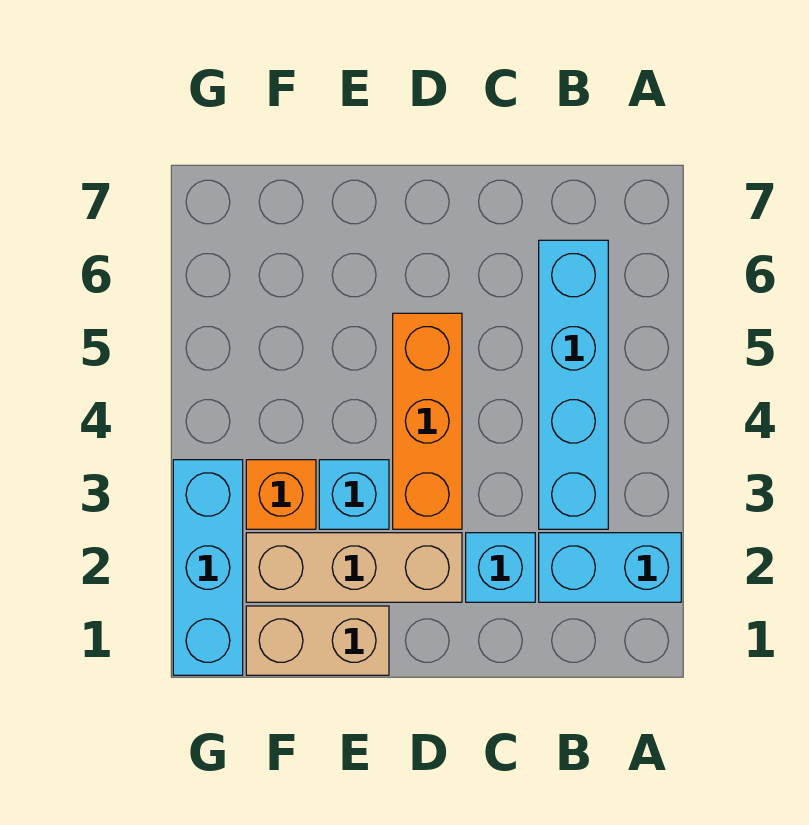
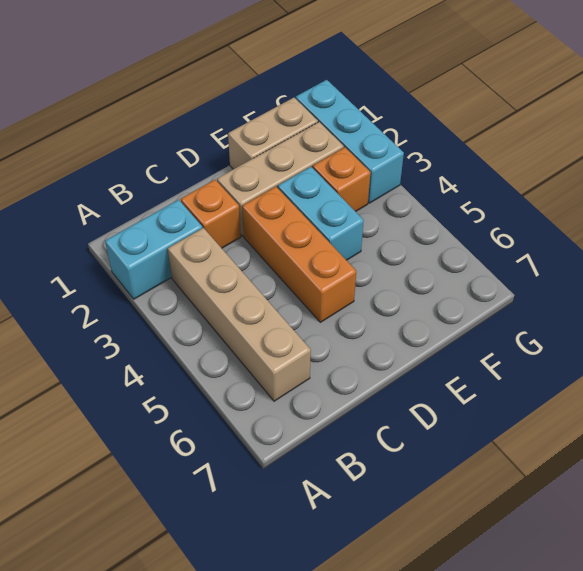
cyan brick B3:B6 level 1 -> tan brick B3:B6 level 1
cyan brick C2 level 1 -> orange brick C2 level 1
cyan brick E3 level 1 -> cyan brick E3:E4 level 1

